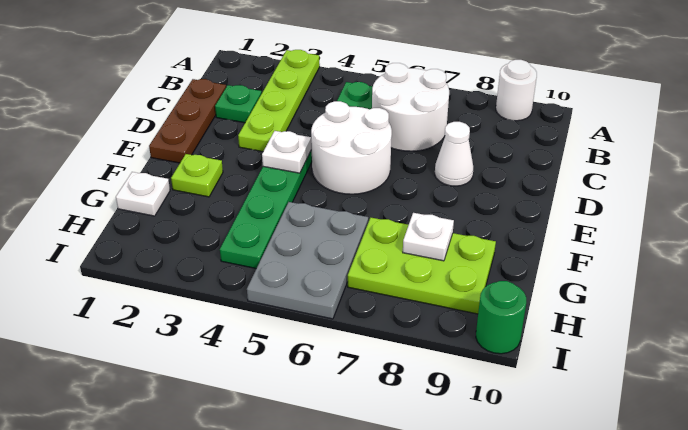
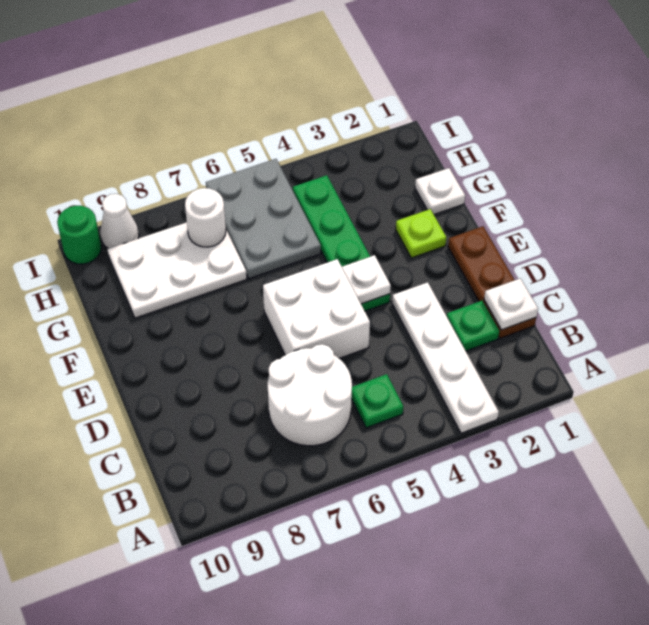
lime plate A3:D3 level 1 -> white plate A3:D3 level 1
white round brick A9 level 1 -> white round brick H7 level 2
white round brick D5:E6 level 1 -> white brick D5:E6 level 1
white cone D8 level 1 -> white cone I9 level 1
lime plate G7:H9 level 1 -> white plate G7:H9 level 1
white plate G8 level 2 -> white plate C1 level 2

